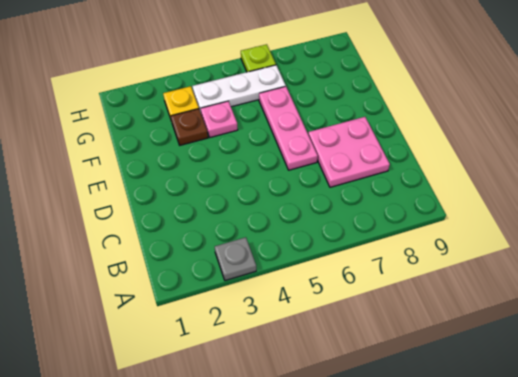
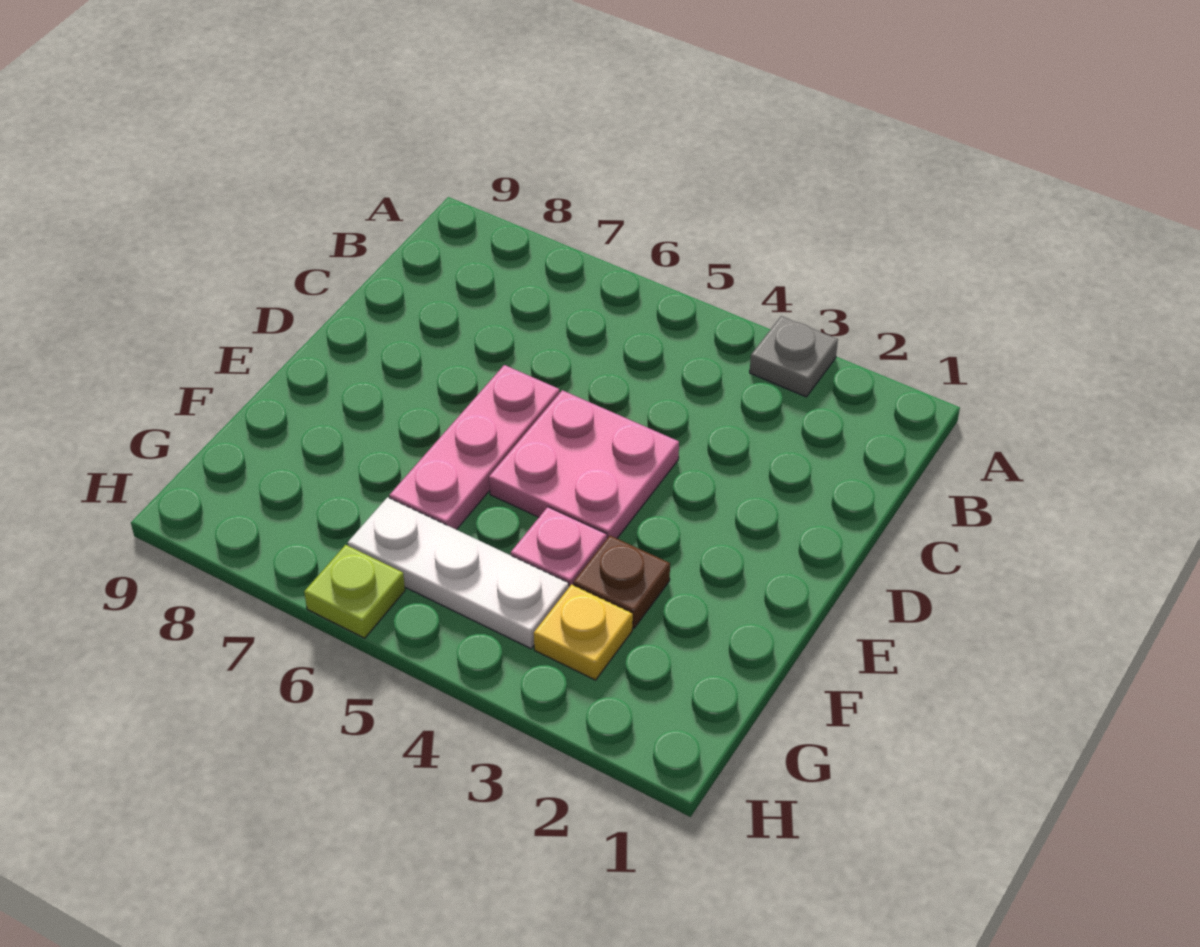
pink plate C7:D8 level 1 -> pink plate D4:E5 level 1

